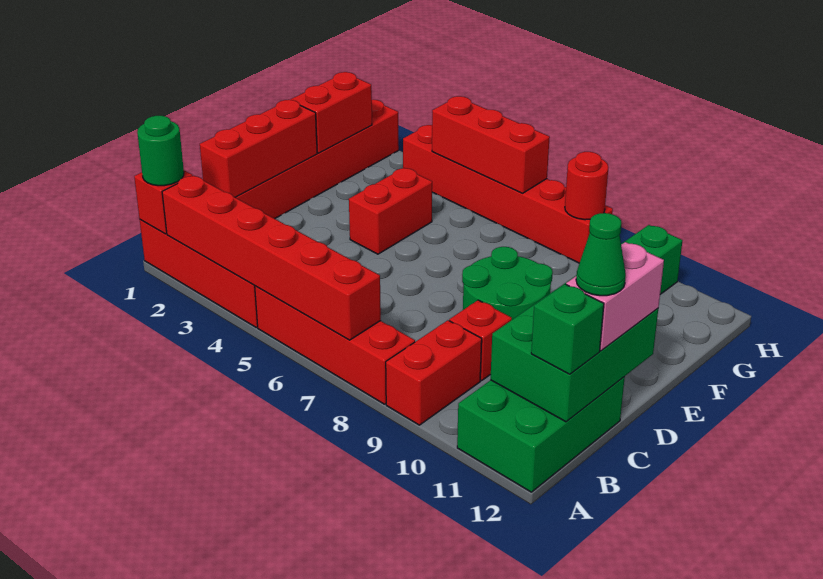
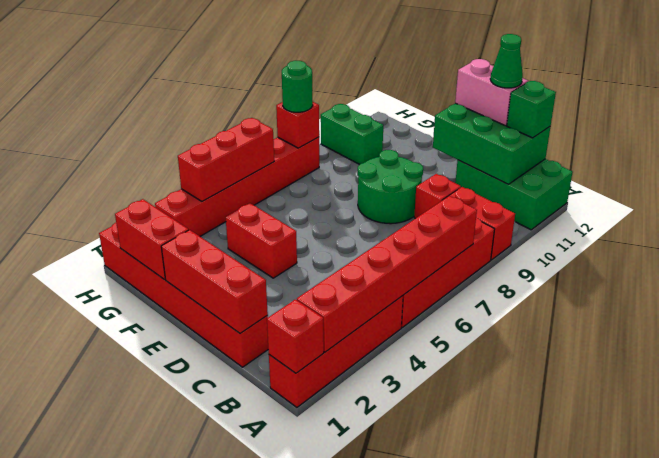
green round brick A1 level 3 -> green round brick H8 level 3
red round brick H8 level 2 -> red brick H8 level 2

